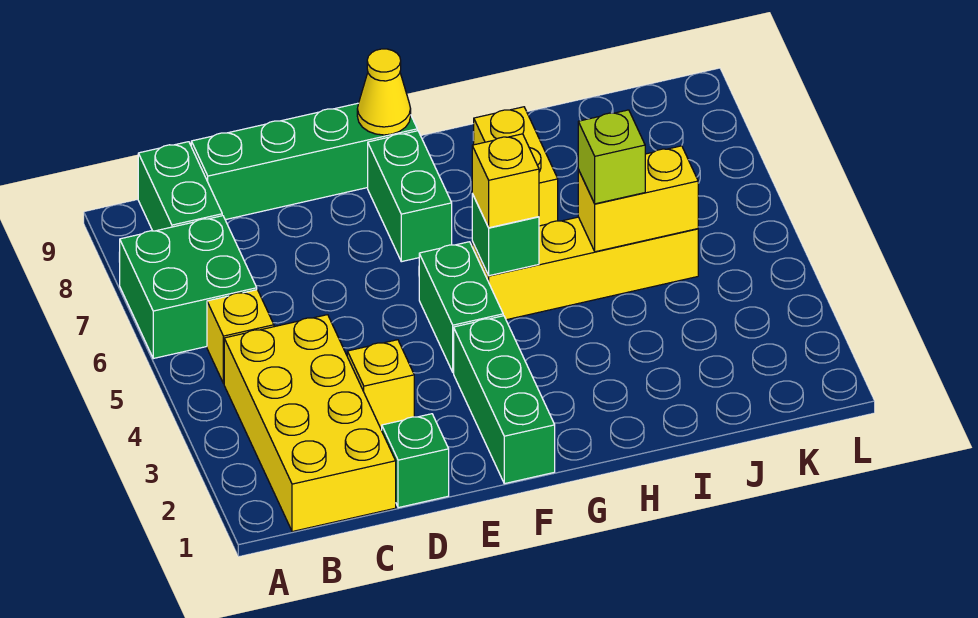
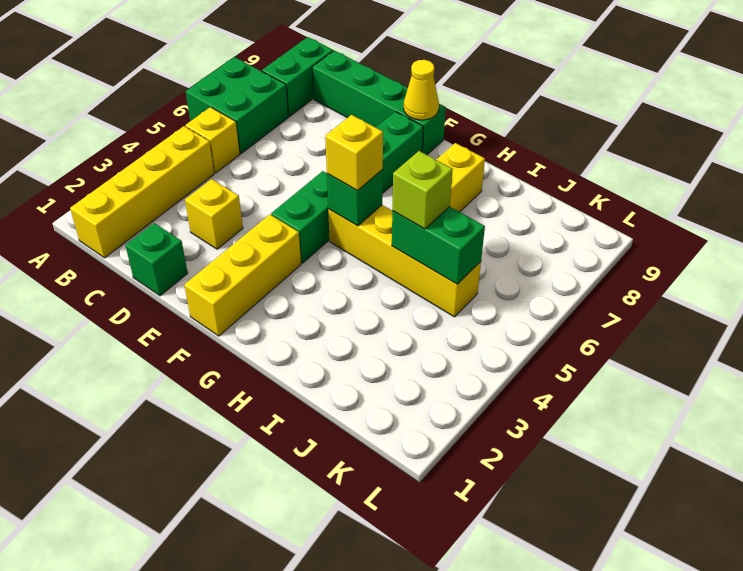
yellow brick B1:C4 level 1 -> yellow brick B1:B4 level 1
green brick F1:F3 level 1 -> yellow brick F1:F3 level 1
yellow brick I5:J5 level 2 -> green brick I5:J5 level 2

